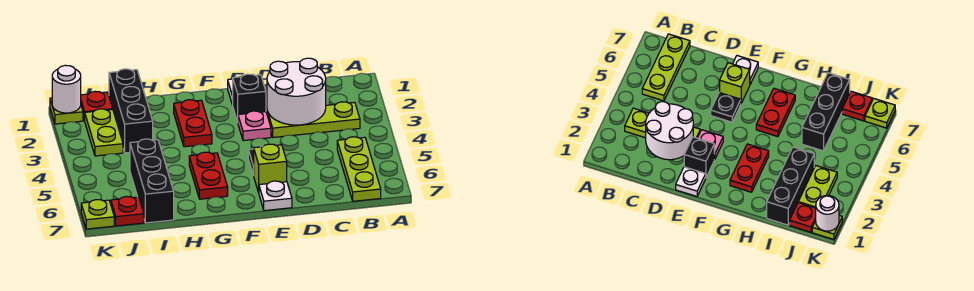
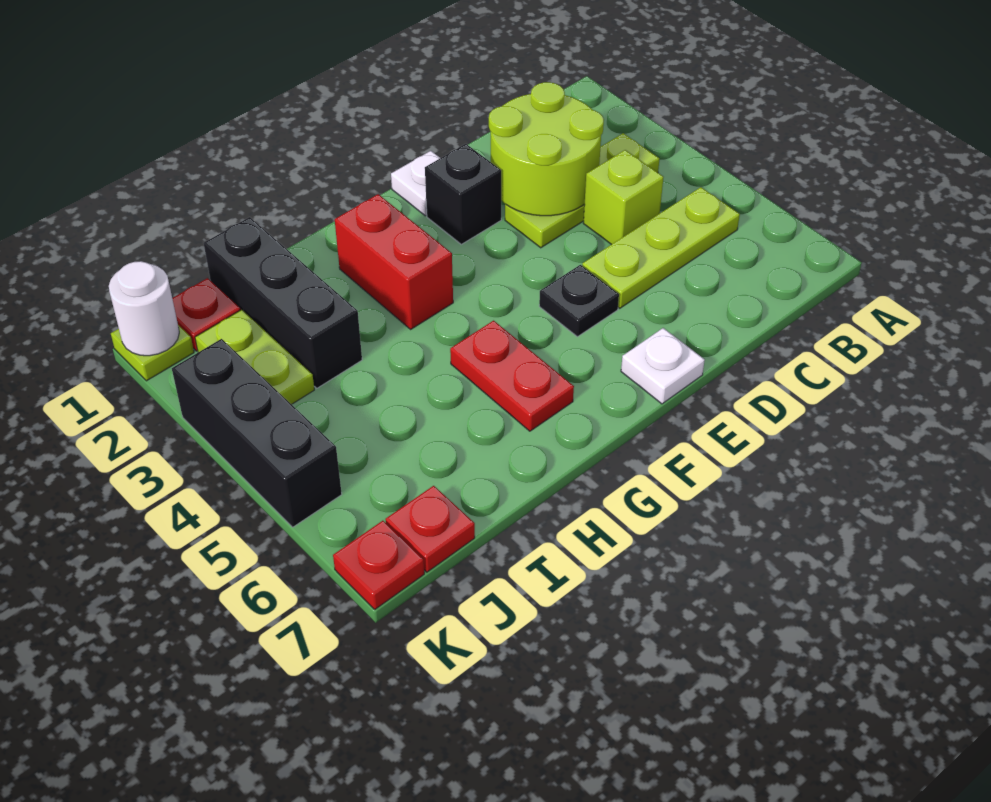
lime plate B5:B7 level 1 -> lime plate B5:D5 level 1
white round brick C2:D3 level 2 -> lime round brick C2:D3 level 2
pink plate E3 level 1 -> none
lime brick E6 level 1 -> lime brick C4 level 1
red plate G2:G3 level 1 -> red brick G2:G3 level 1
black brick I5:I7 level 1 -> black brick K3:K5 level 1
lime plate K7 level 1 -> red plate K7 level 1

